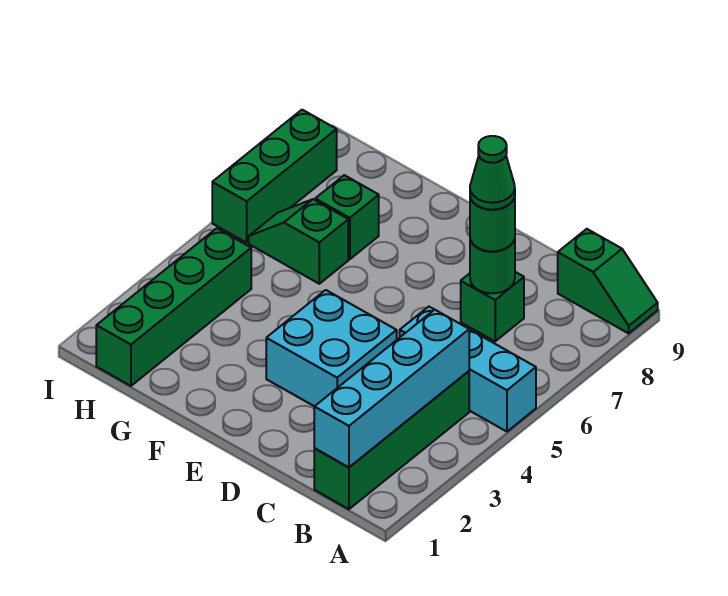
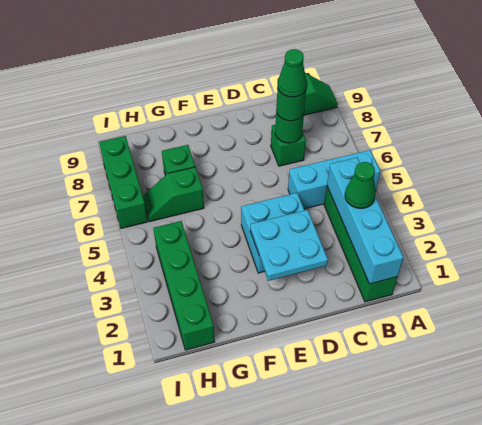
none -> green cone B3 level 3
none -> cyan plate D2:E3 level 2

